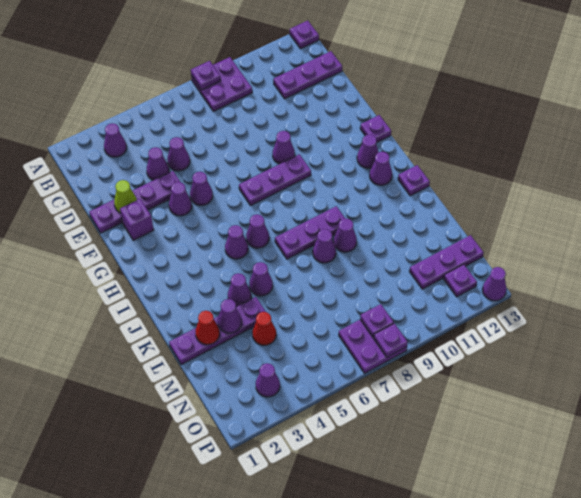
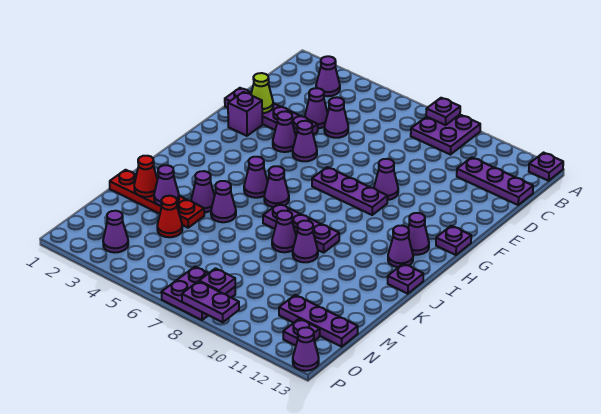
purple plate L1:L4 level 1 -> red plate L1:L4 level 1
purple plate P8 level 2 -> purple plate P8:P9 level 2

